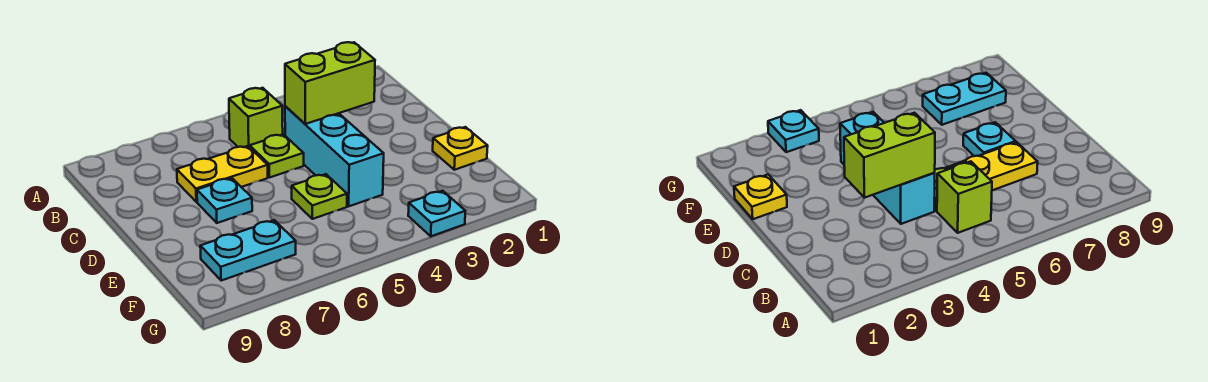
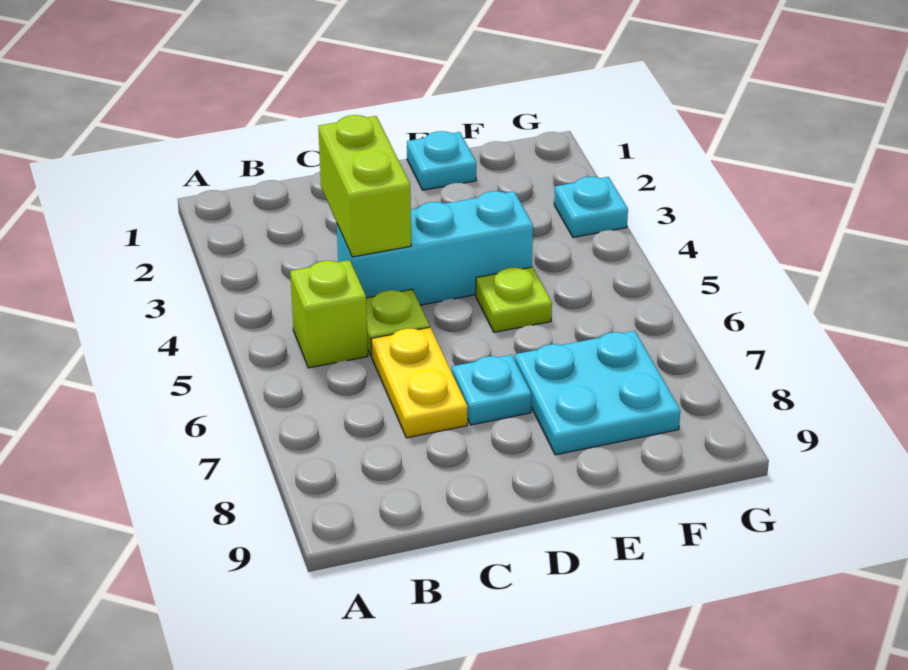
yellow plate E1 level 1 -> cyan plate E1 level 1
cyan plate F7:F8 level 1 -> cyan plate E7:F8 level 1

